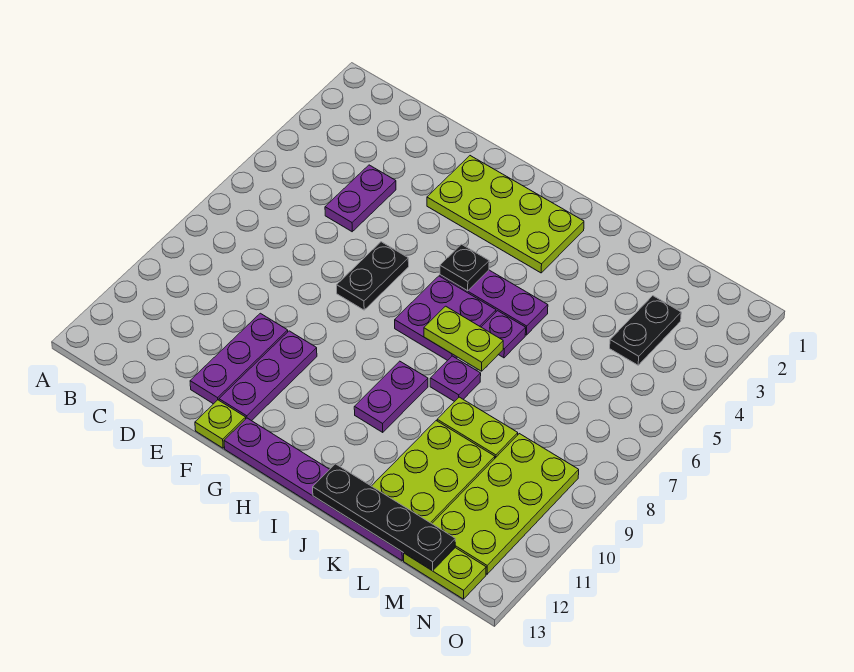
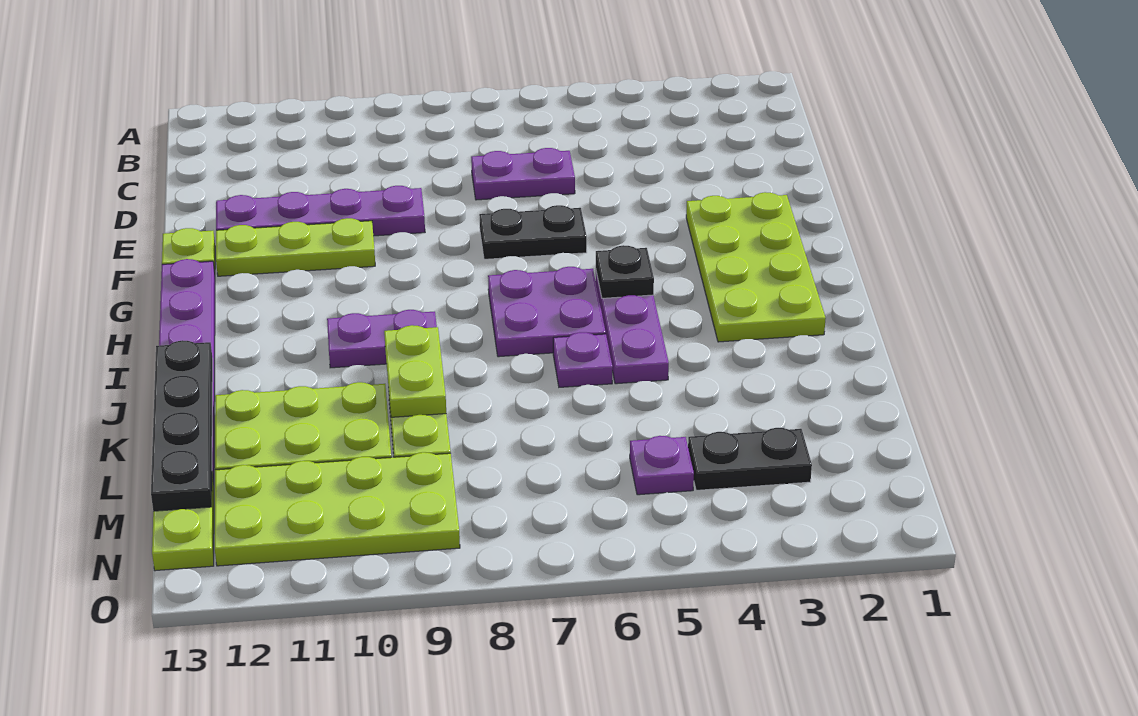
purple plate D4:D5 level 1 -> purple plate D6:D7 level 1
purple plate E10:E12 level 1 -> purple plate E9:E12 level 1
purple plate F10:F12 level 1 -> lime plate F10:F12 level 1
lime plate I7:J7 level 2 -> lime plate J9:K9 level 2
purple plate J8 level 1 -> purple plate M5 level 1

